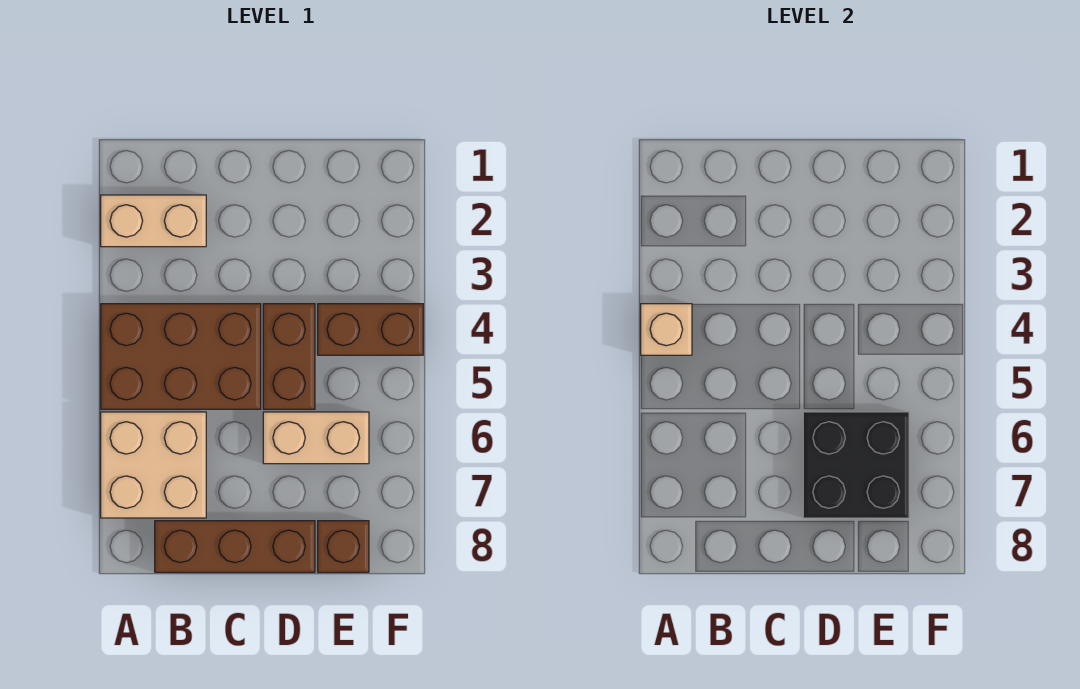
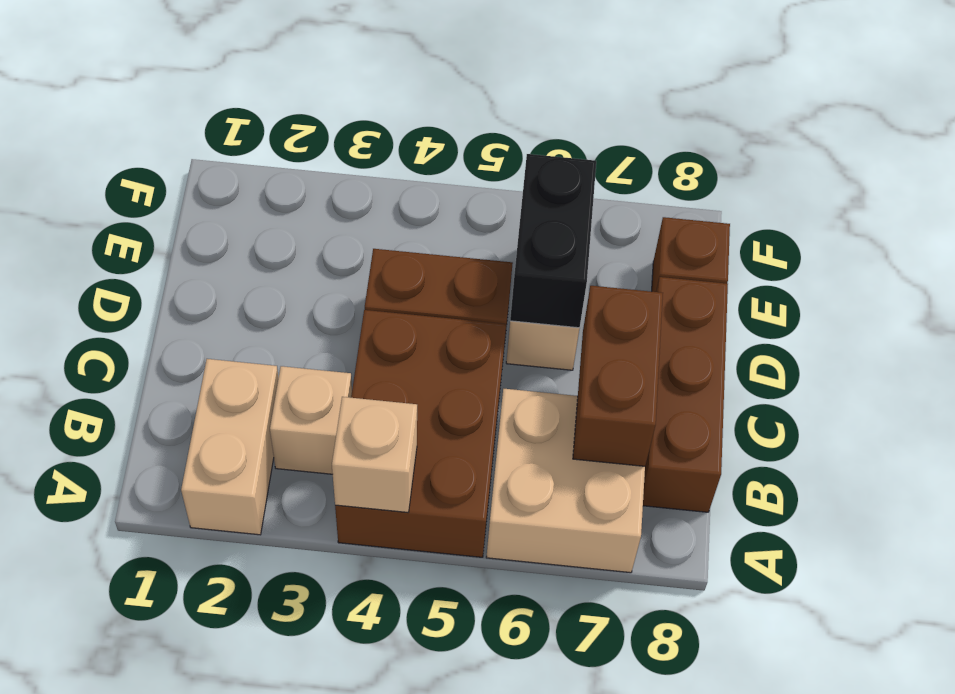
none -> tan brick B3 level 1
black brick D6:E7 level 2 -> black brick D6:E6 level 2
brown brick E4:F4 level 1 -> brown brick B7:C7 level 2

